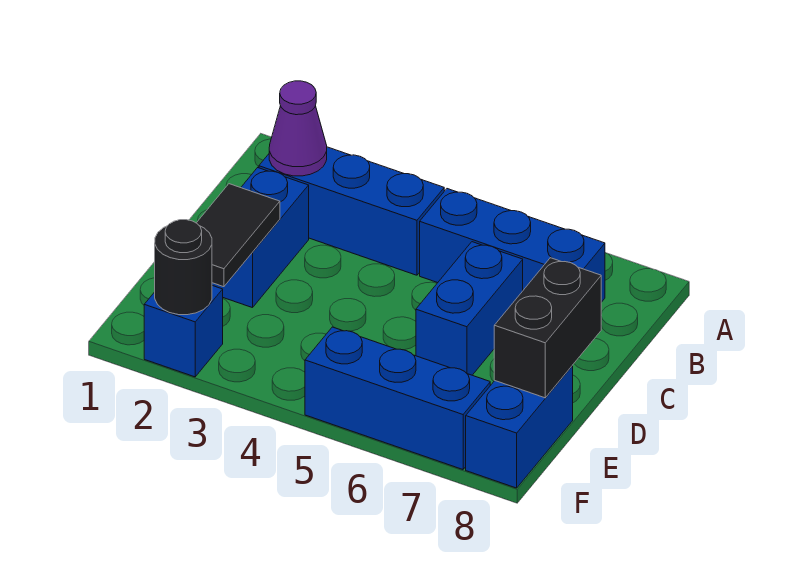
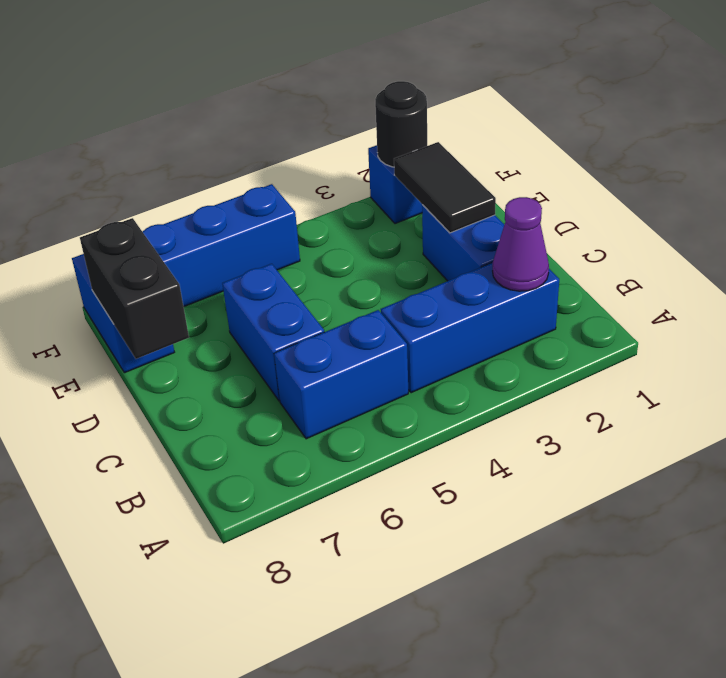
blue brick B5:B7 level 1 -> blue brick B5:B6 level 1

